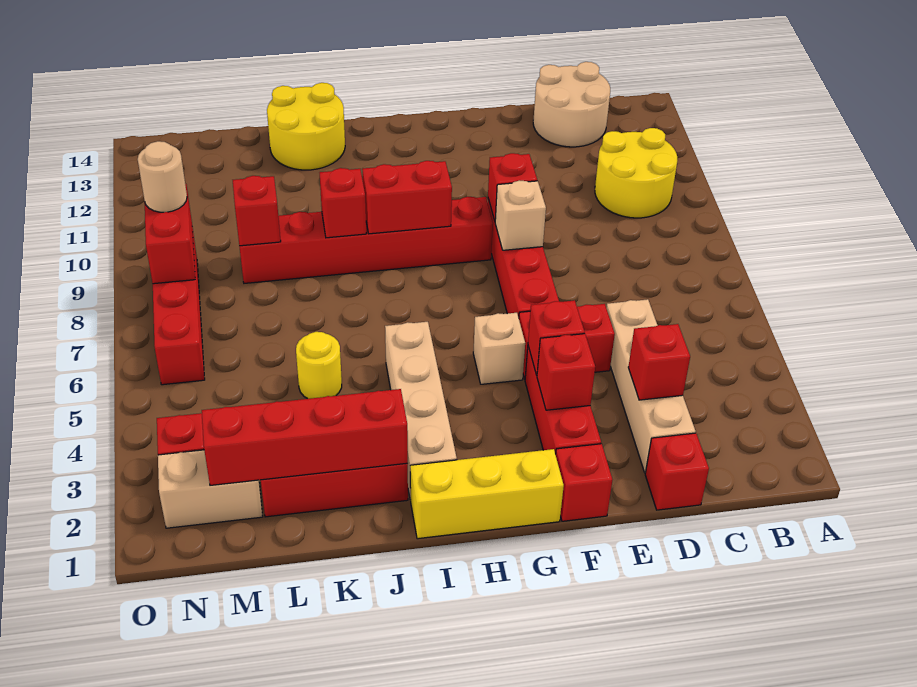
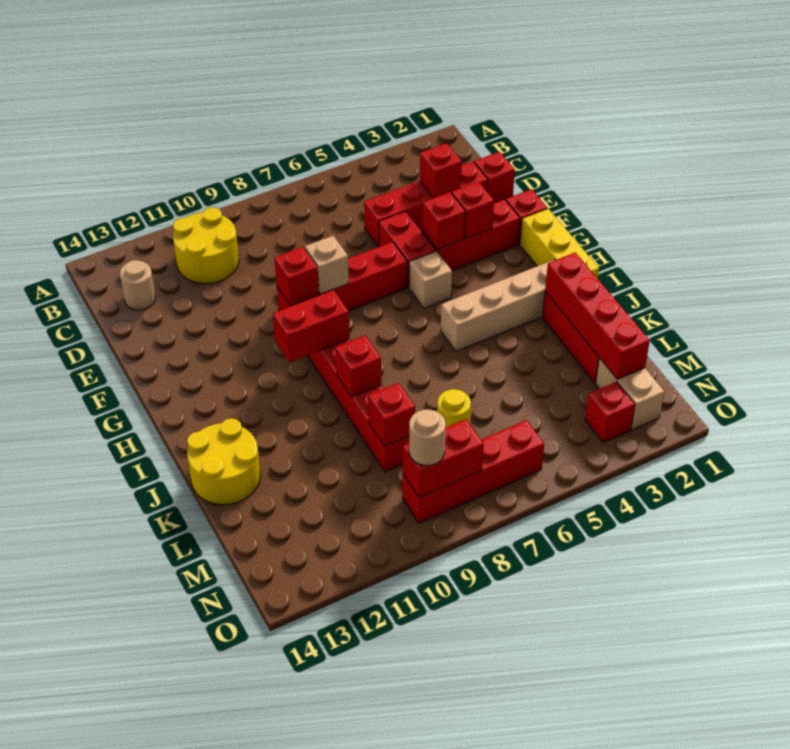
tan round brick C13:D14 level 1 -> tan round brick C13 level 1
tan brick D2:D5 level 1 -> red brick D2:D5 level 1
red brick H9:I9 level 2 -> red brick H9:H10 level 2
yellow round brick K5 level 1 -> yellow round brick L7 level 1

